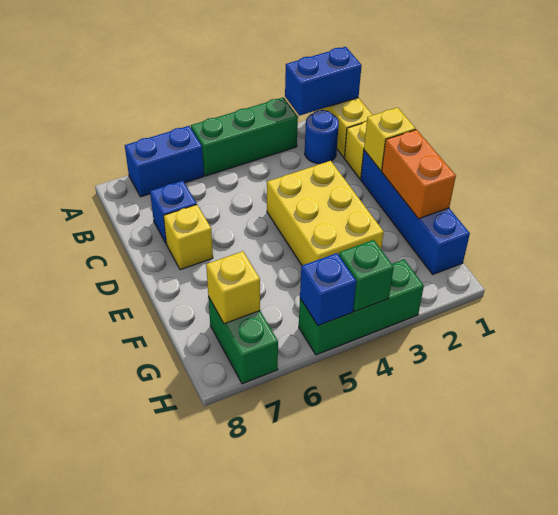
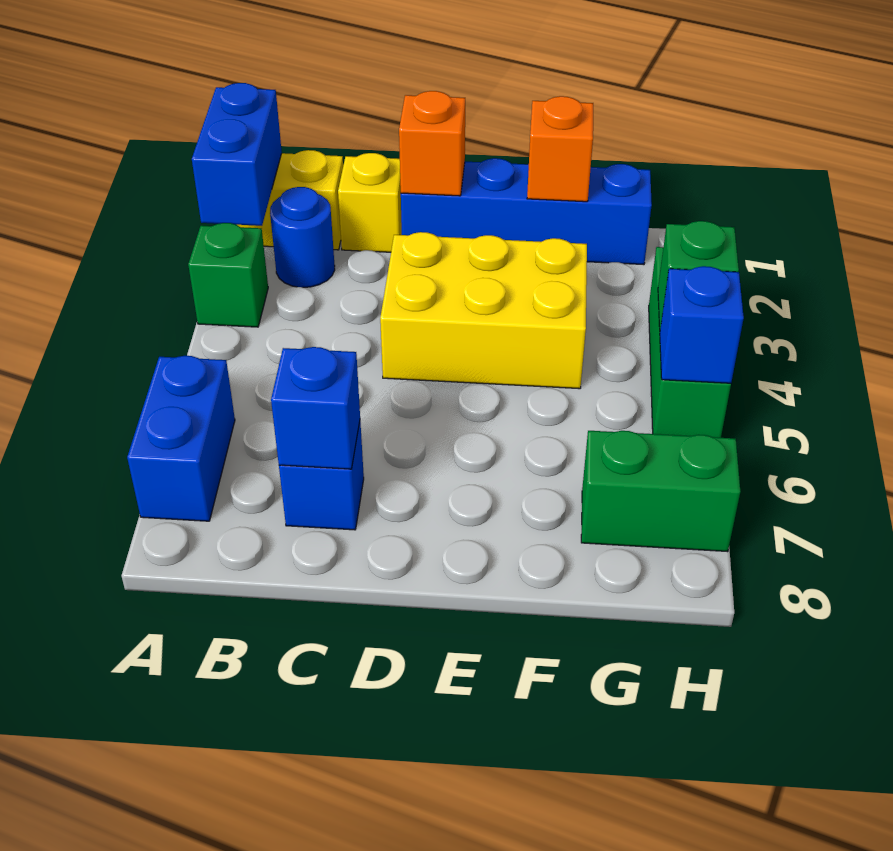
green brick A3:A5 level 1 -> green brick A3 level 1
none -> blue brick C7 level 2
yellow brick D1 level 2 -> orange brick D1 level 2
yellow brick D7 level 1 -> none
orange brick E1:F1 level 2 -> orange brick F1 level 2
yellow brick G7 level 2 -> none

